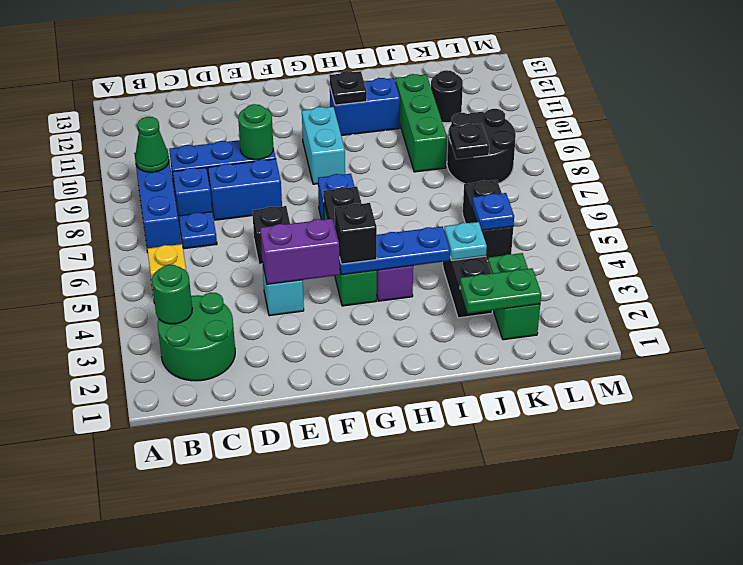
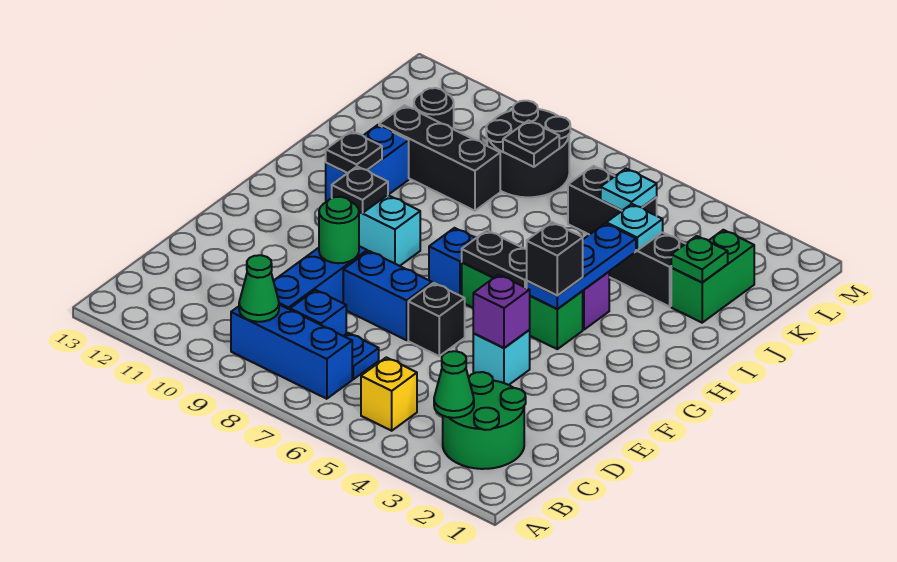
green round brick B3 level 2 -> green cone B3 level 2
blue brick D8:E8 level 1 -> blue brick E7:E8 level 1
purple brick E4:F4 level 2 -> purple brick E4 level 2
none -> black plate G10 level 2
green plate J2:K2 level 2 -> green plate J2 level 2
green brick J9:J11 level 1 -> black brick J9:J11 level 1
green brick K2:K3 level 1 -> green brick J2:K2 level 1
blue plate K5 level 2 -> cyan plate K5 level 2

